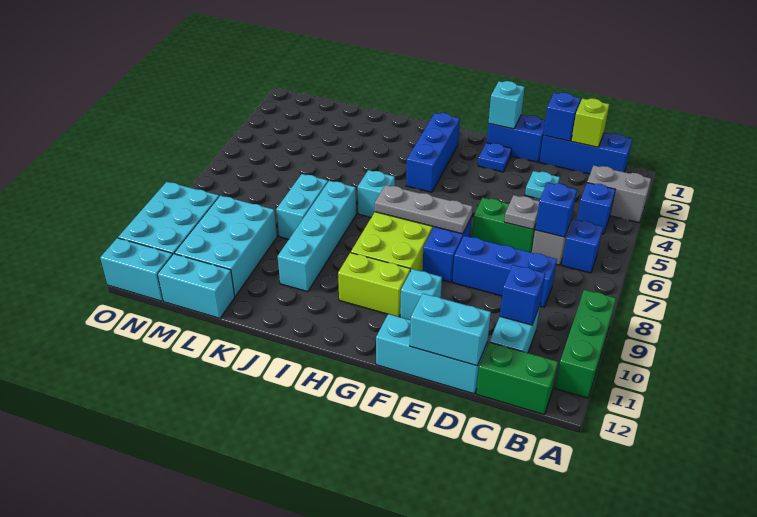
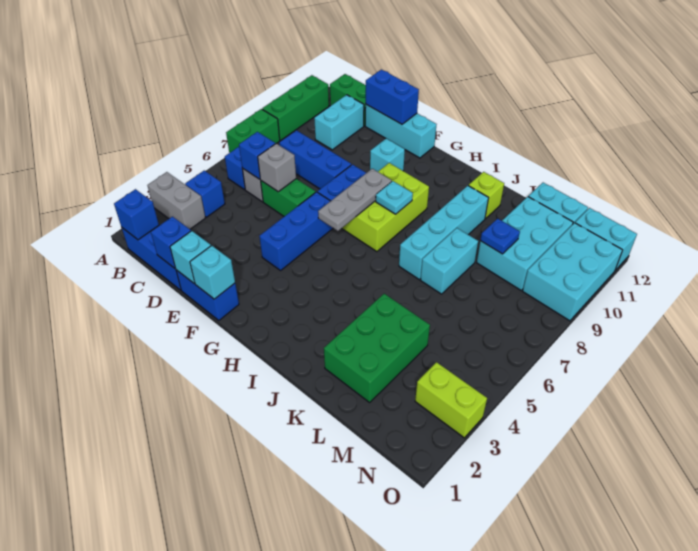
none -> green brick A7:A8 level 1
lime brick C1 level 2 -> lime brick J11 level 1
blue brick C10 level 2 -> blue brick B1 level 2
cyan plate D3 level 1 -> cyan plate H8 level 2
grey plate D6 level 2 -> grey brick D6 level 2
cyan brick D12:E12 level 2 -> blue brick D12:E12 level 2
blue plate F2 level 1 -> blue plate L9 level 2
grey plate F7:H7 level 2 -> grey plate G6:G8 level 2
lime brick G10:H10 level 1 -> lime brick N3:O3 level 1
blue brick H2:H4 level 1 -> blue brick F4:F6 level 1
cyan brick I6 level 1 -> cyan brick E1 level 2
none -> green brick K2:L4 level 1

